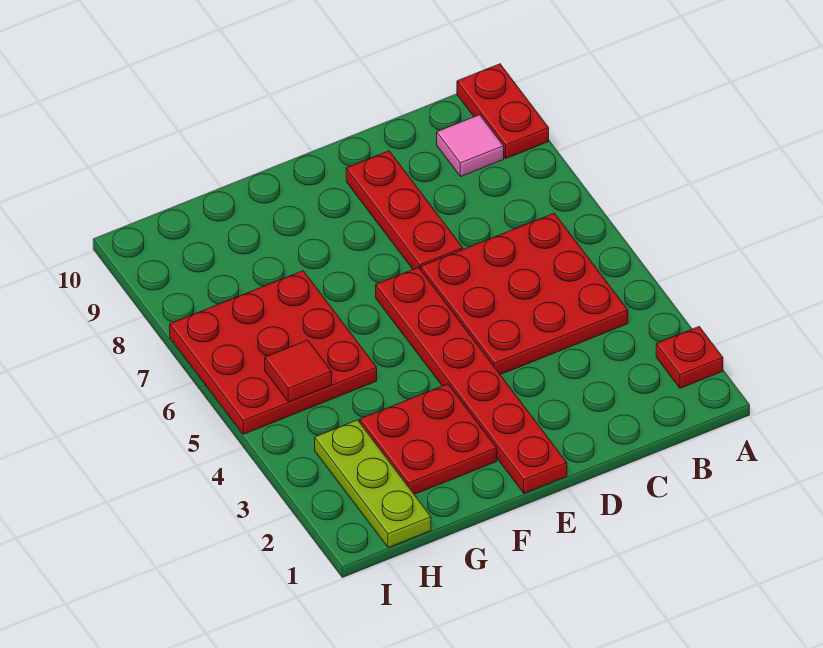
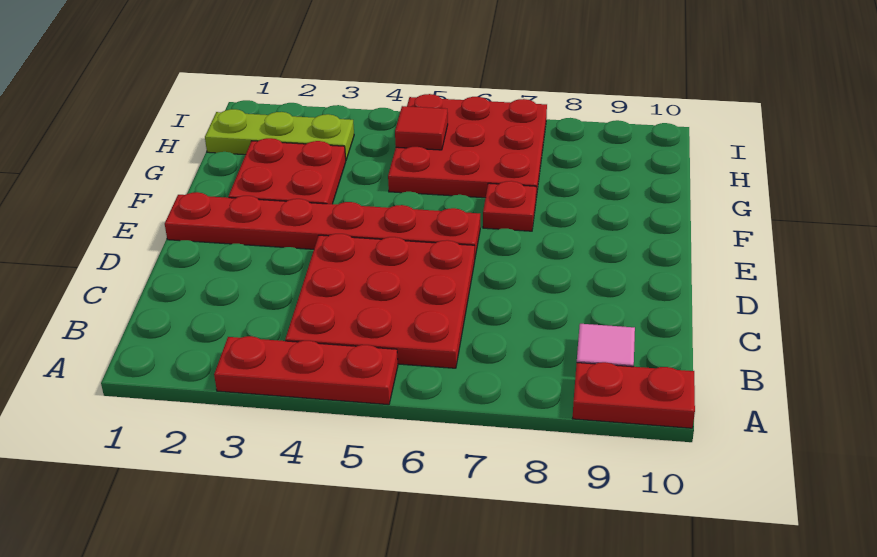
red plate A2 level 1 -> red plate F7 level 1
red plate D7:D9 level 1 -> red plate A3:A5 level 1

